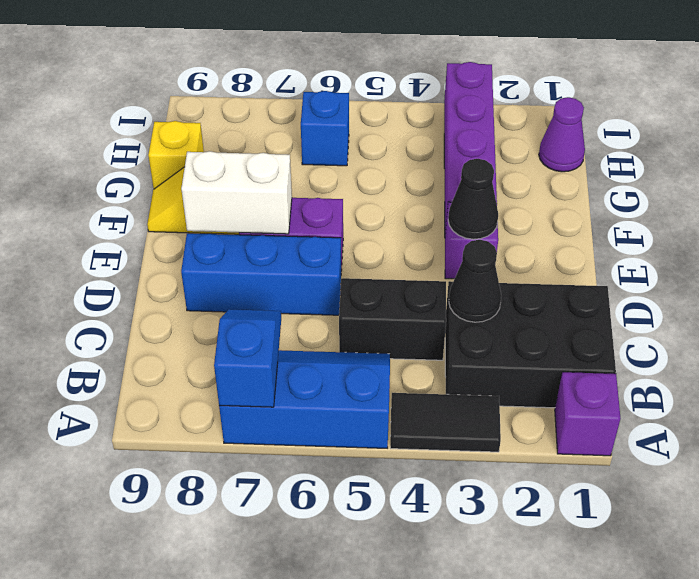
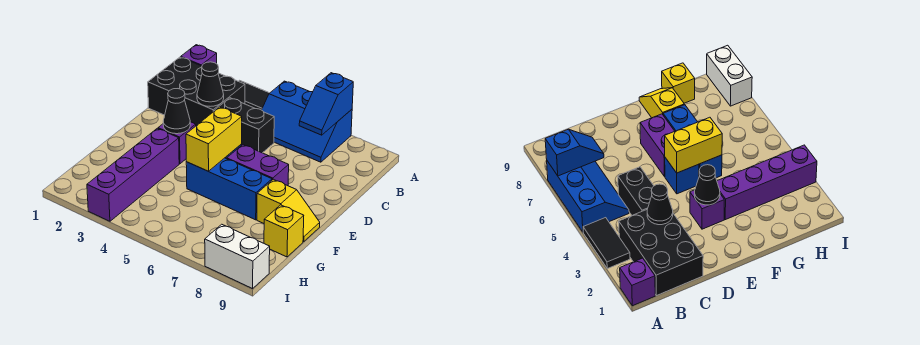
blue brick D6:D8 level 1 -> blue brick F5:F7 level 1
none -> yellow brick E5:F5 level 2
white brick E7:E8 level 2 -> white brick I8:I9 level 1
purple cone H1 level 1 -> none
blue brick H6 level 1 -> blue brick E5 level 1

